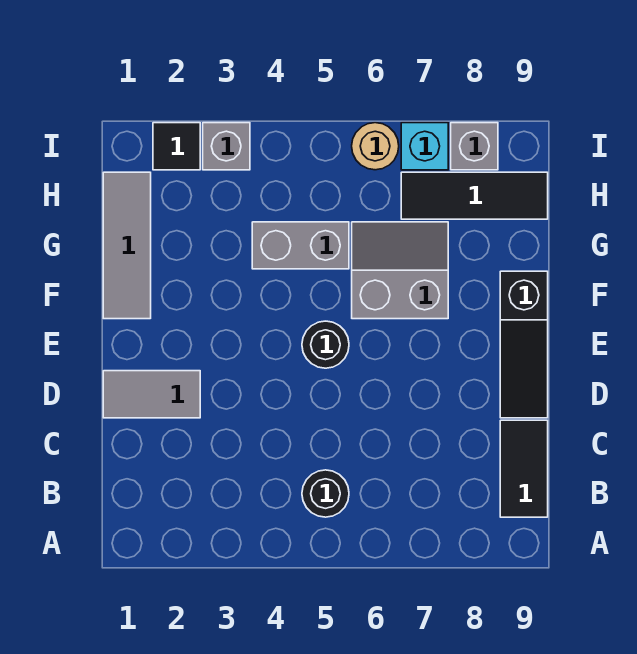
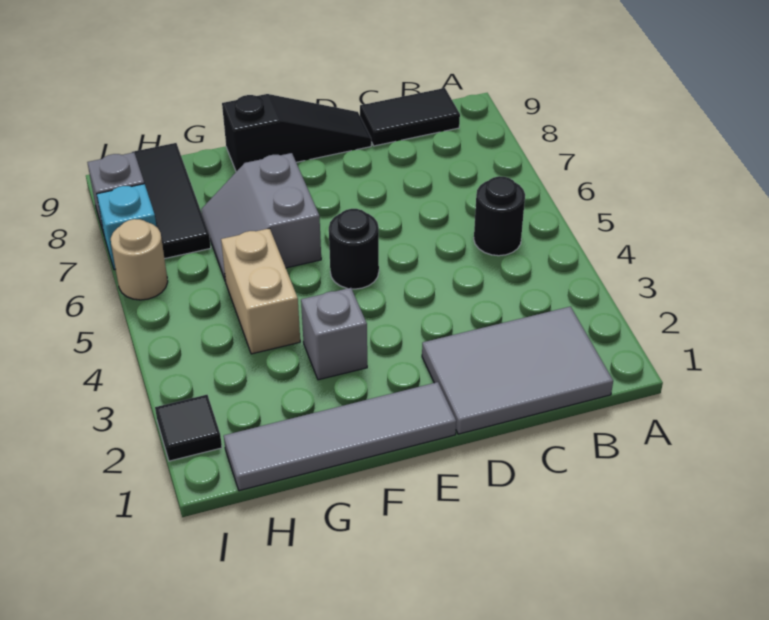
grey tile D1:D2 level 1 -> grey tile B1:D2 level 1
grey tile F1:H1 level 1 -> grey tile E1:H1 level 1
grey brick G4:G5 level 1 -> tan brick G4:G5 level 1
grey brick I3 level 1 -> grey brick F3 level 1

